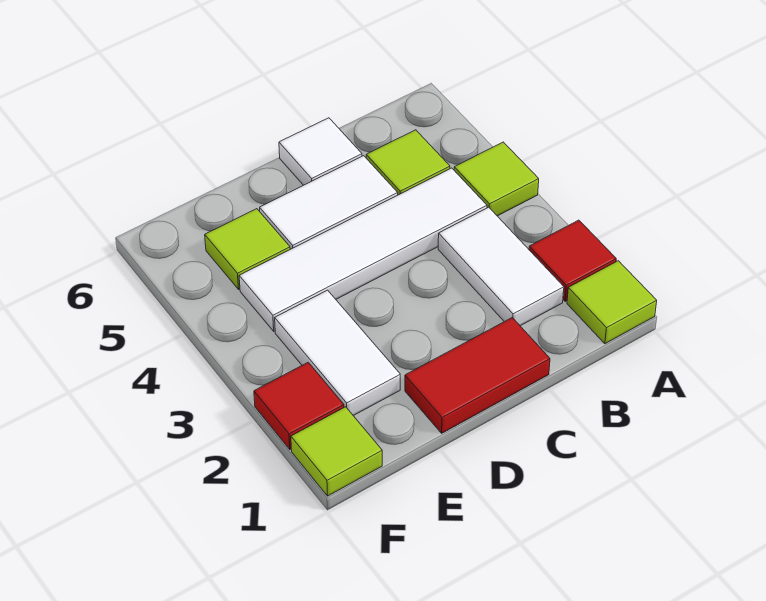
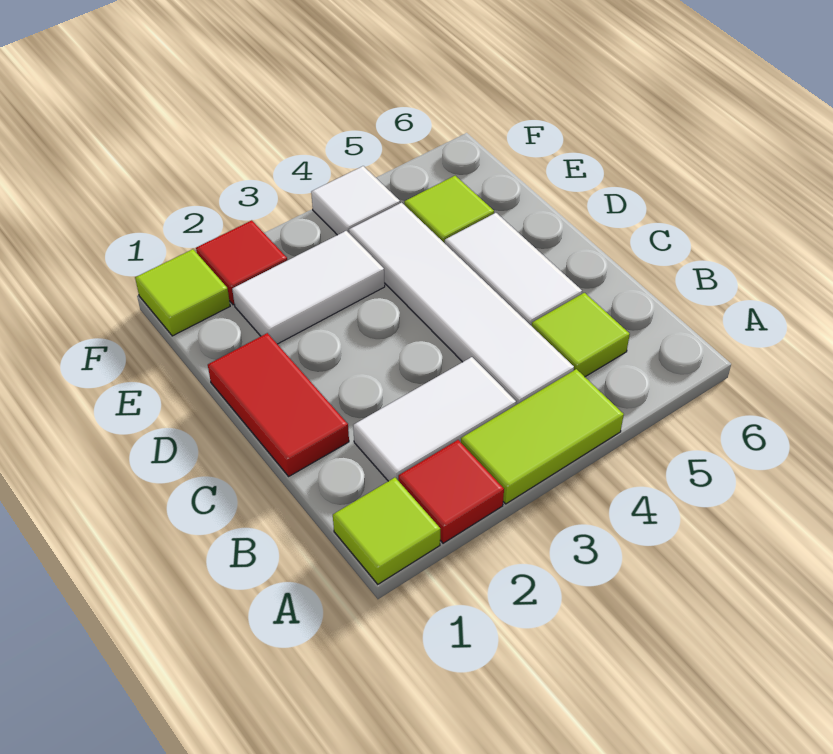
lime tile A4 level 1 -> lime tile A3:A4 level 1
white tile C6 level 1 -> white tile F4 level 1

